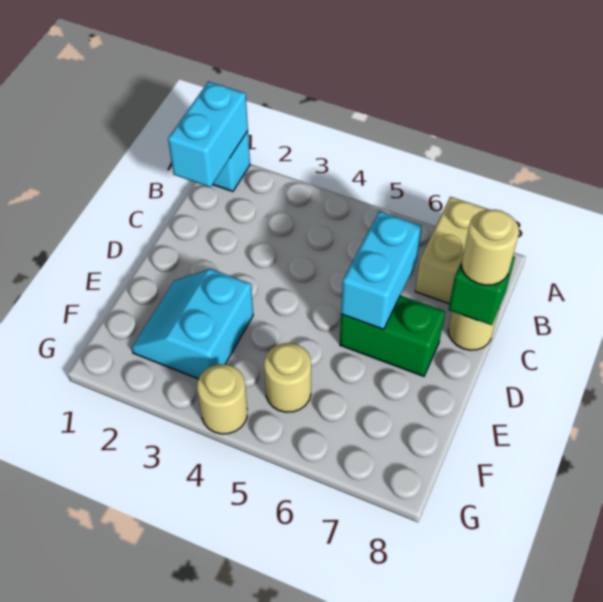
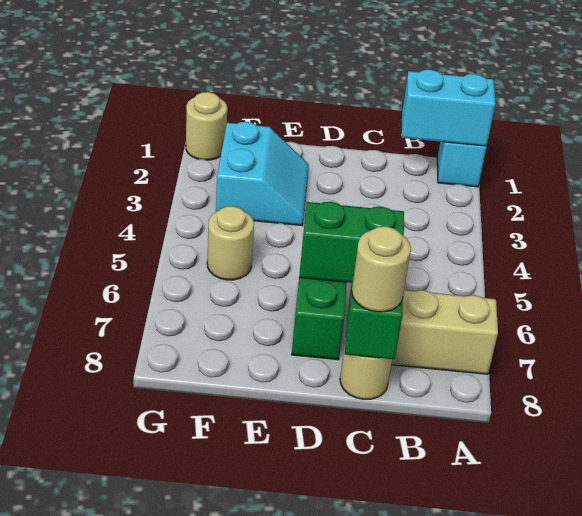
cyan brick C6:D6 level 2 -> green brick C6:D6 level 2
cyan slope E2:F3 level 1 top 3 -> cyan slope E2:F3 level 1 top F
tan round brick G4 level 1 -> tan round brick G1 level 1

